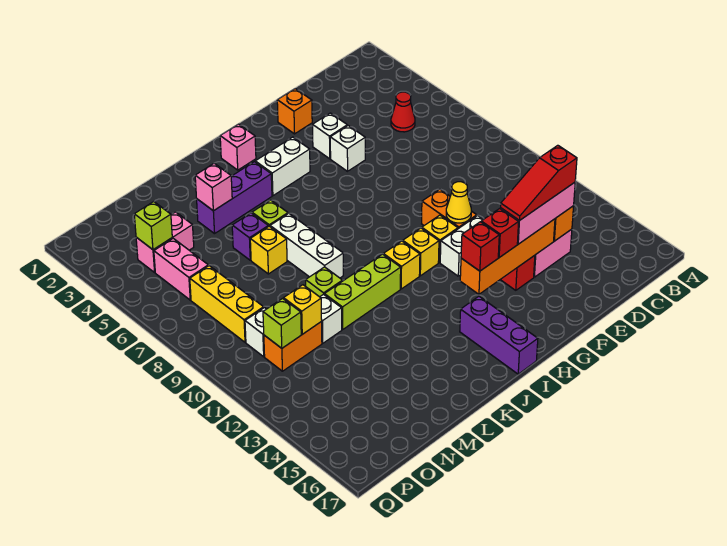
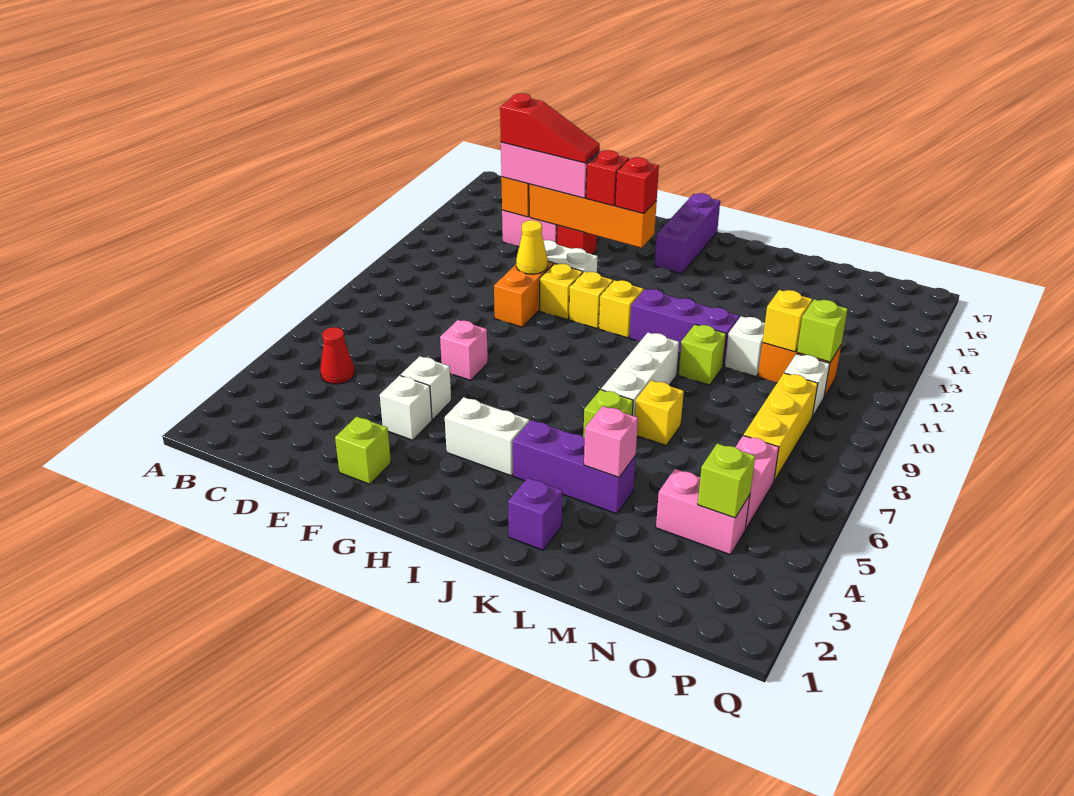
orange brick F2 level 1 -> lime brick F2 level 1
pink brick I2 level 1 -> pink brick F7 level 1
lime brick J11:L11 level 1 -> purple brick J11:L11 level 1
purple brick L6 level 1 -> purple brick K2 level 1

